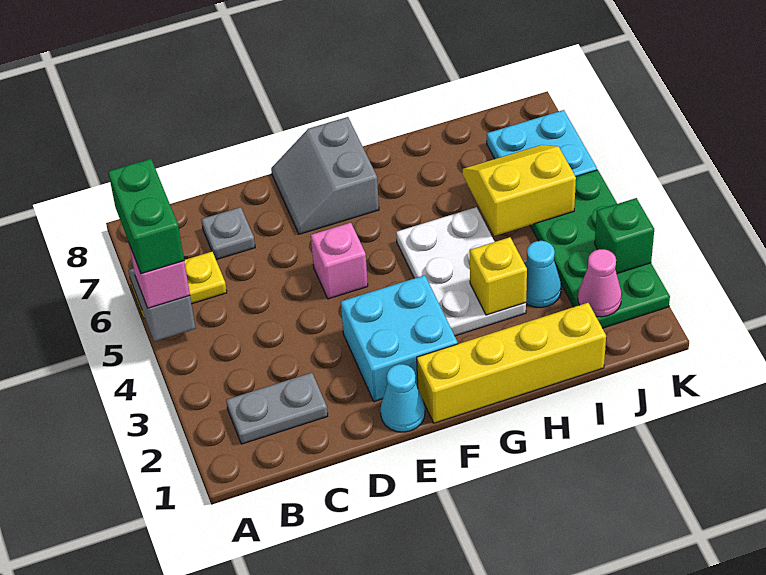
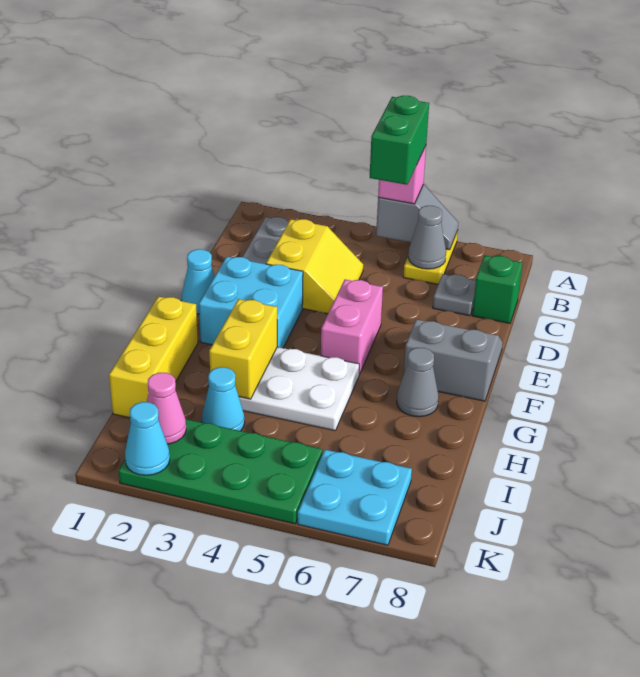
green brick A5:A6 level 4 -> green brick A5:B5 level 4
none -> grey cone B6 level 2
pink brick E5 level 1 -> pink brick E5:F5 level 1
yellow brick F1:I1 level 1 -> yellow brick G1:I1 level 1
none -> grey cone G7 level 1
yellow brick H3 level 2 -> yellow brick G3:H3 level 2
yellow slope I5:J6 level 2 top 5 -> yellow slope C3:D4 level 1 top 3
none -> cyan cone K2 level 2
green brick K3 level 2 -> green brick C8 level 1

